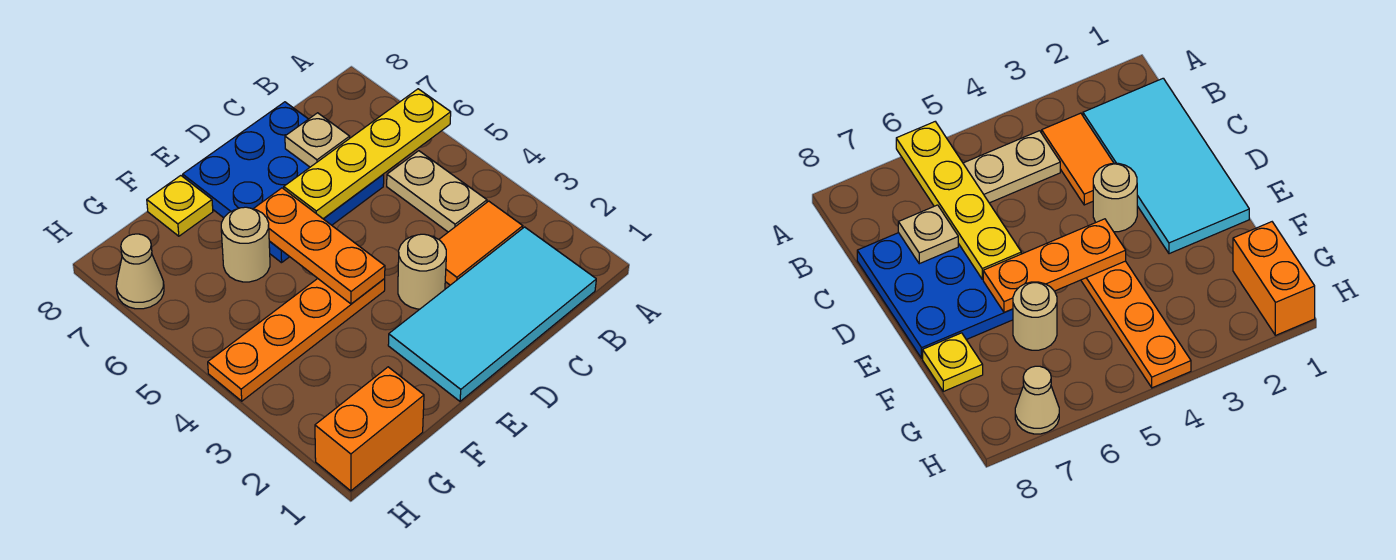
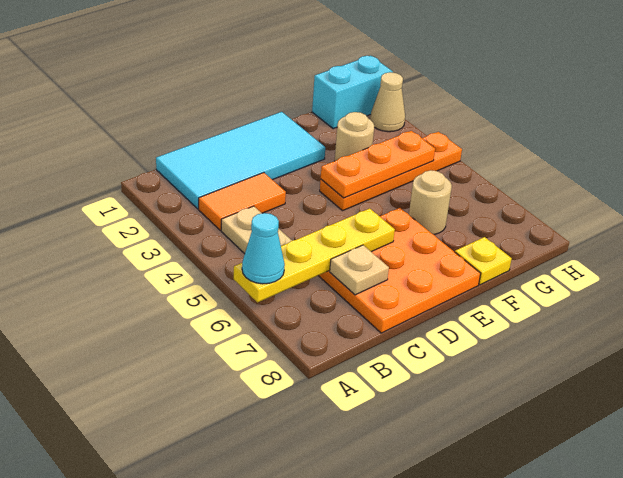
none -> cyan cone A6 level 3
blue plate C6:E8 level 1 -> orange plate C6:E8 level 1
tan round brick D3 level 1 -> tan round brick F3 level 1
orange plate E4:E6 level 2 -> orange plate E4:G4 level 2
orange brick G1:H1 level 1 -> cyan brick G1:H1 level 1
tan cone H7 level 1 -> tan cone H2 level 1

